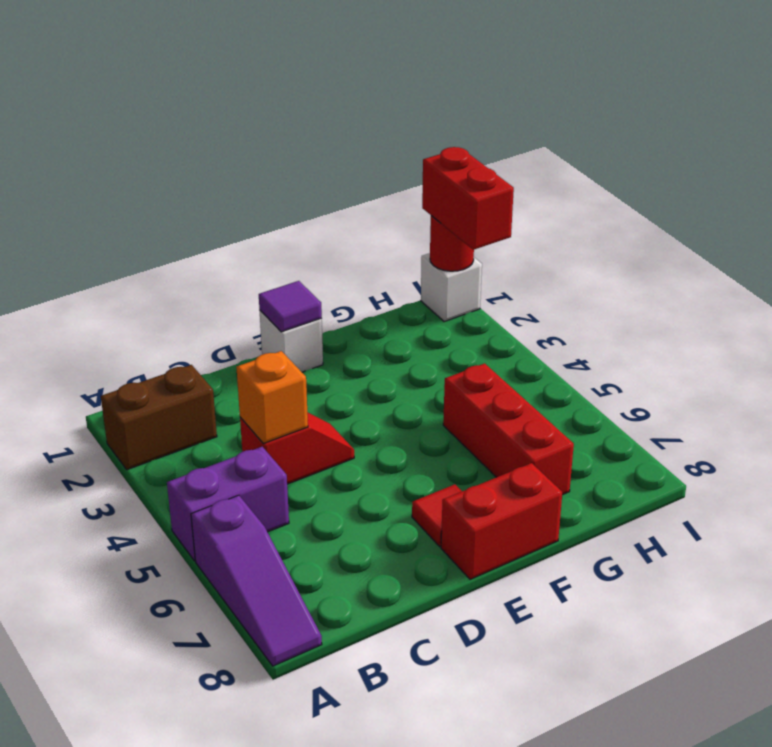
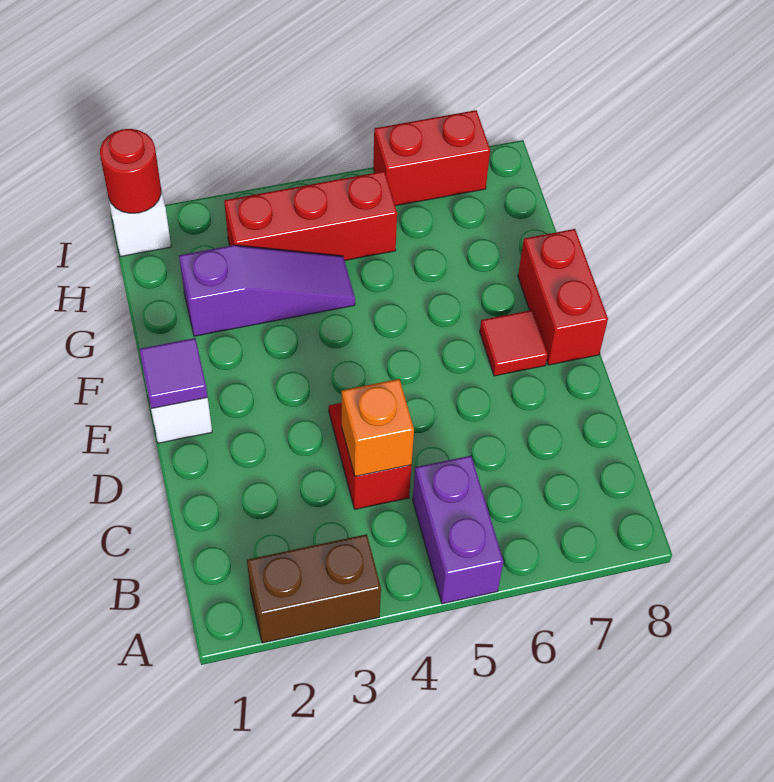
brown brick A2:B2 level 1 -> brown brick A2:A3 level 1
purple slope A6:A8 level 1 top 6 -> purple slope G2:G4 level 1 top 2
red brick G5:G7 level 1 -> red brick H3:H5 level 1
red brick I1:I2 level 3 -> red brick I6:I7 level 1

